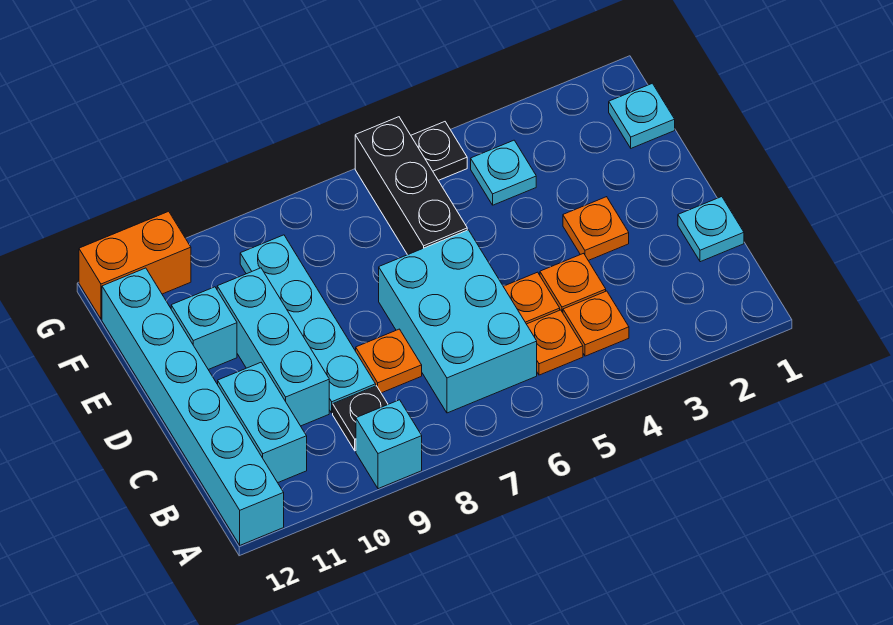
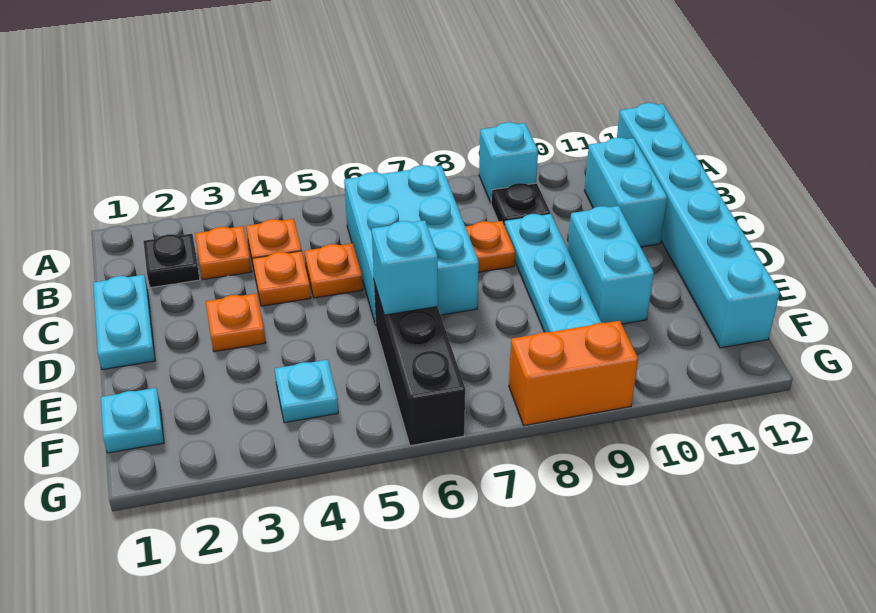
orange plate B5 level 1 -> orange plate B3 level 1
cyan plate C1 level 1 -> cyan plate C1:D1 level 1
cyan brick C10:E10 level 1 -> cyan brick D10:E10 level 1
cyan brick E11 level 1 -> cyan brick E6 level 2
black plate G5 level 1 -> black plate B2 level 1
orange brick G11:G12 level 1 -> orange brick G8:G9 level 1

